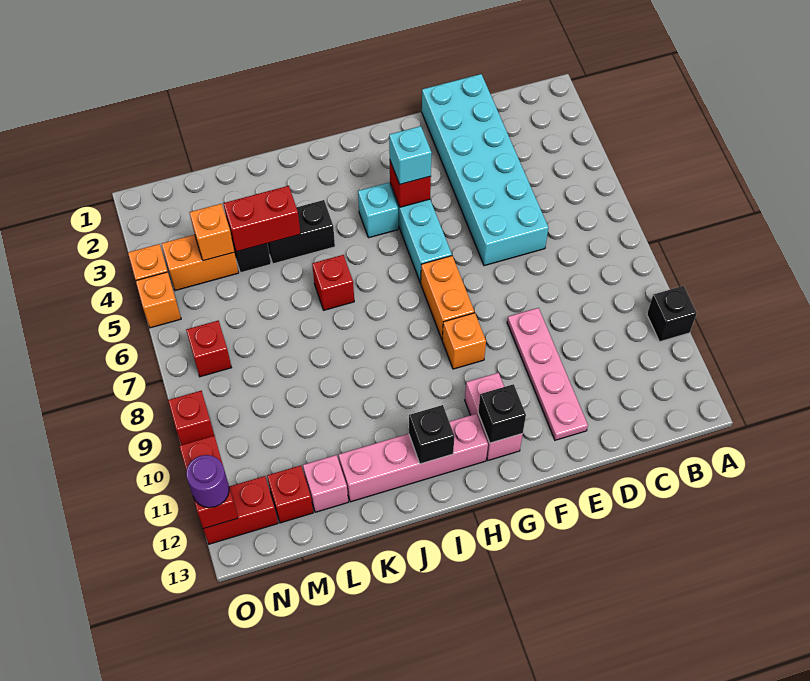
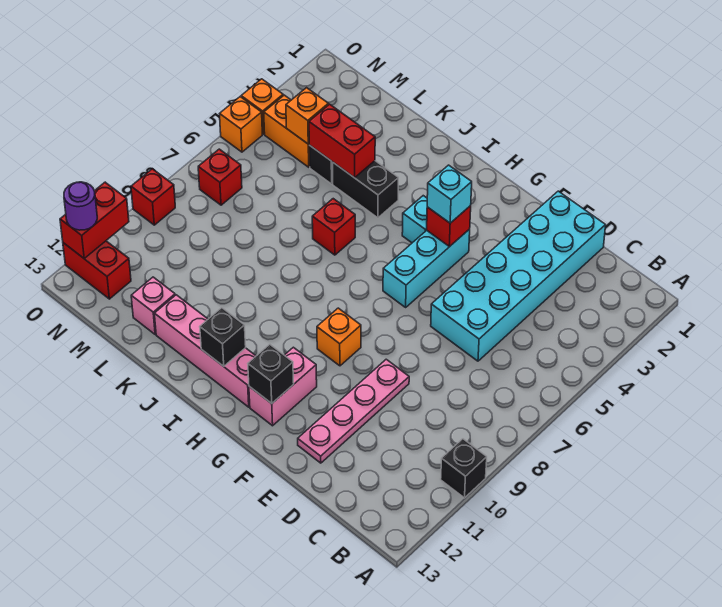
orange brick G7:G8 level 1 -> none
red brick M12 level 1 -> none

